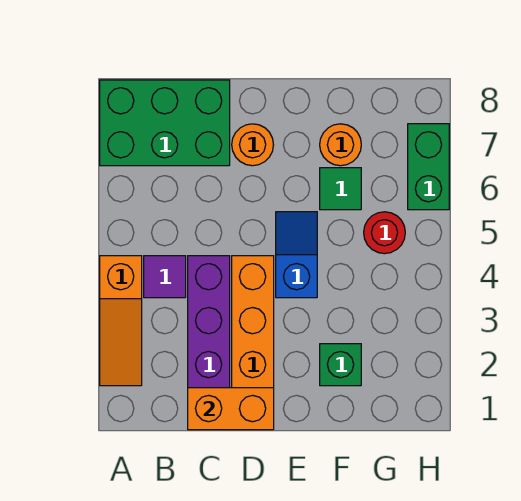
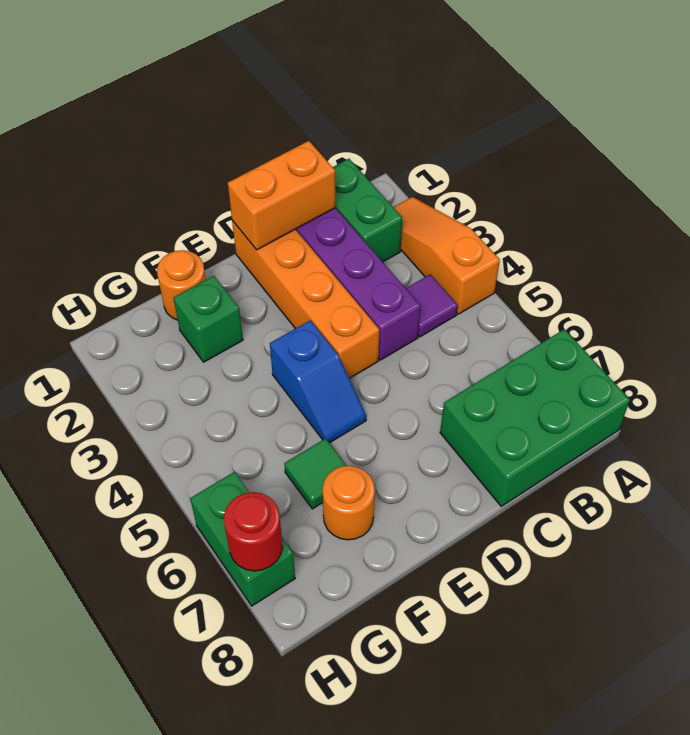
none -> green brick B1:B2 level 1
orange round brick D7 level 1 -> orange round brick F1 level 1
red round brick G5 level 1 -> red round brick H7 level 2

